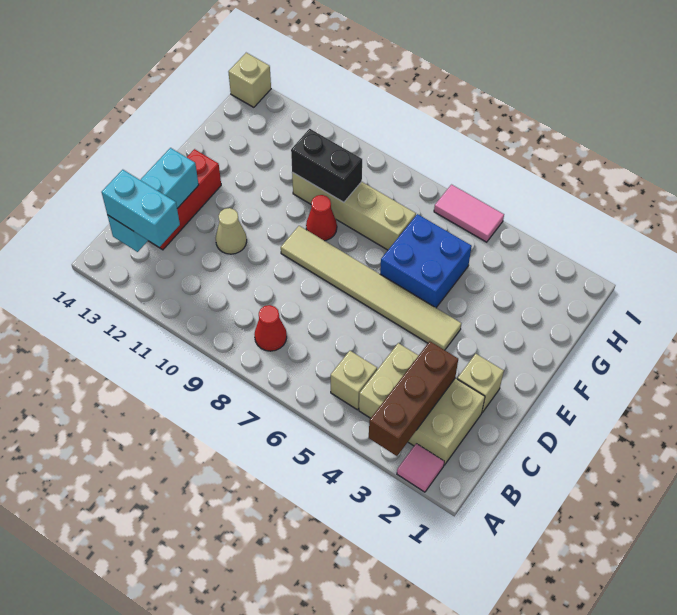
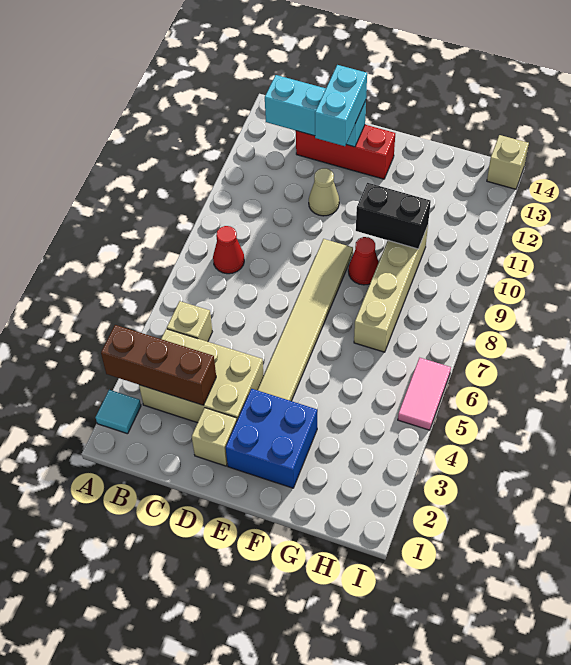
pink tile A2 level 1 -> cyan tile A2 level 1
tan brick B2:C4 level 1 -> tan brick B3:D4 level 1
cyan brick B12:B13 level 3 -> cyan brick D12:D13 level 3
blue brick F5:G6 level 1 -> blue brick E2:F3 level 1
black brick G9:G10 level 2 -> black brick F10:G10 level 2

